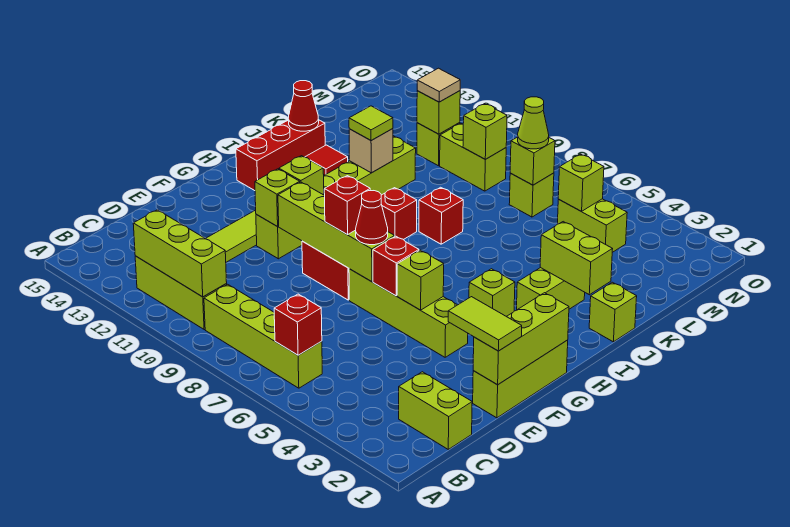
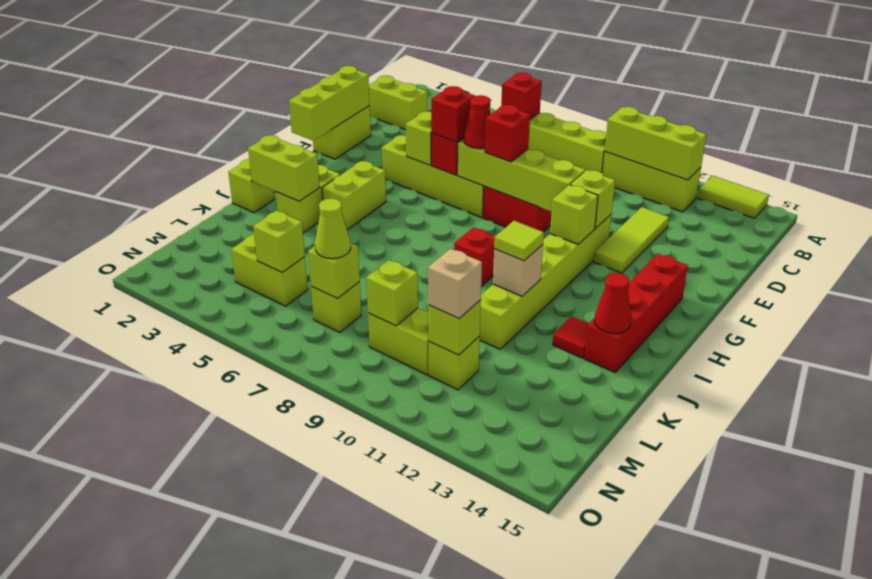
lime brick E1:G1 level 1 -> lime brick E1:F1 level 1
lime tile E1:E2 level 3 -> lime tile A13:A14 level 1
lime brick H4 level 1 -> lime brick H4:I4 level 1
red brick H14:J14 level 1 -> red brick G14:J14 level 1
red brick J8 level 1 -> red brick F6 level 3
tan tile M11 level 3 -> tan brick M11 level 3

